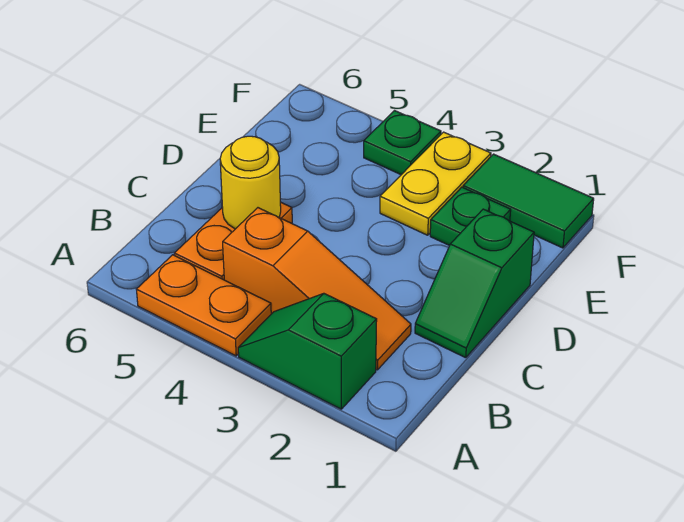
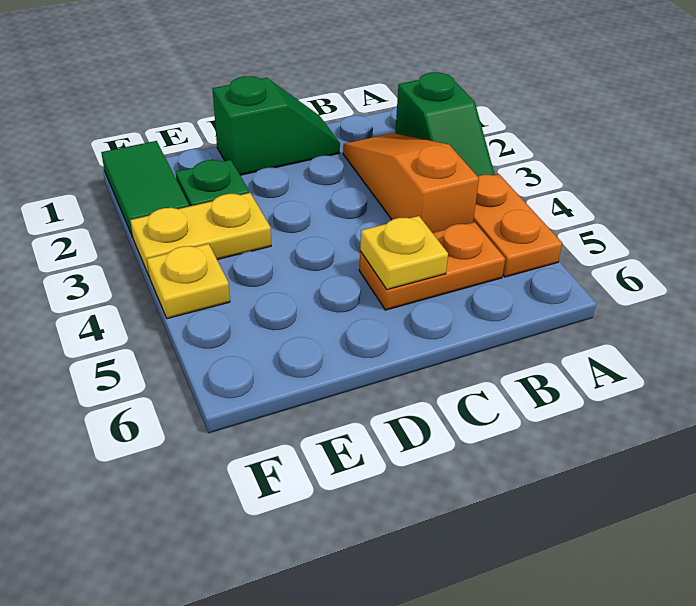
yellow round brick C5 level 2 -> yellow plate C5 level 2
green plate F4 level 1 -> yellow plate F4 level 1

